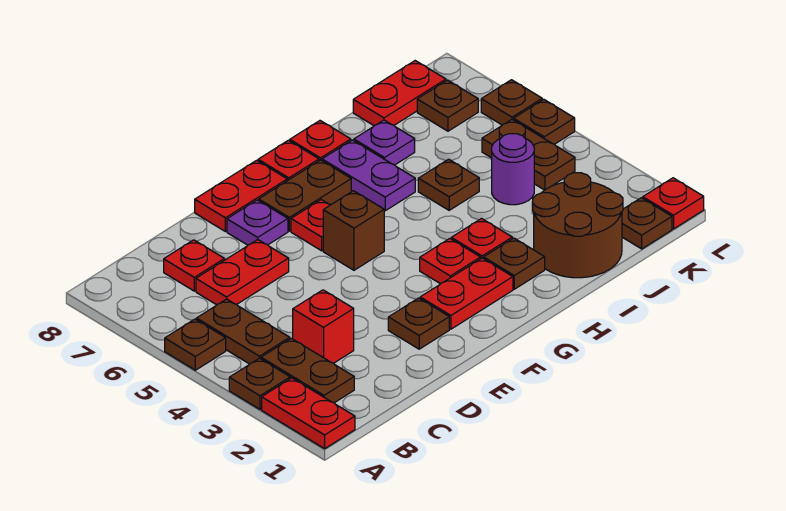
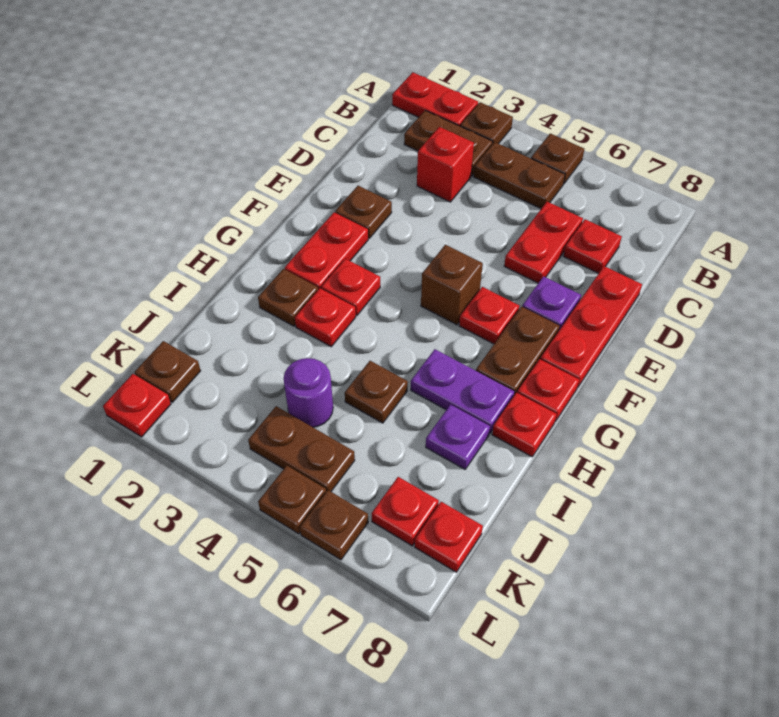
red plate E8:F8 level 1 -> red plate D8:F8 level 1
brown round brick I1:J2 level 1 -> none
red plate J8:K8 level 1 -> red plate K8 level 1
brown plate K7 level 1 -> red plate K7 level 1

